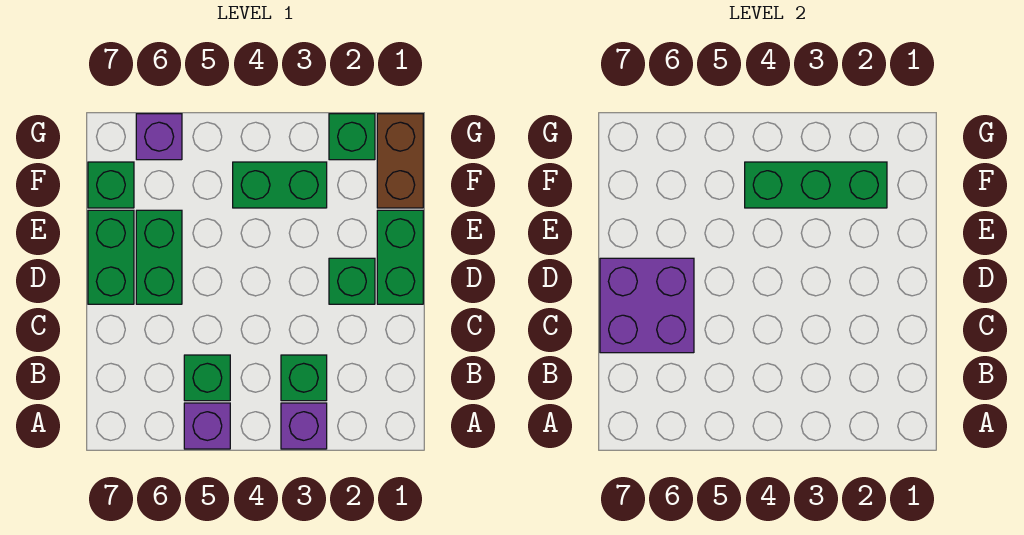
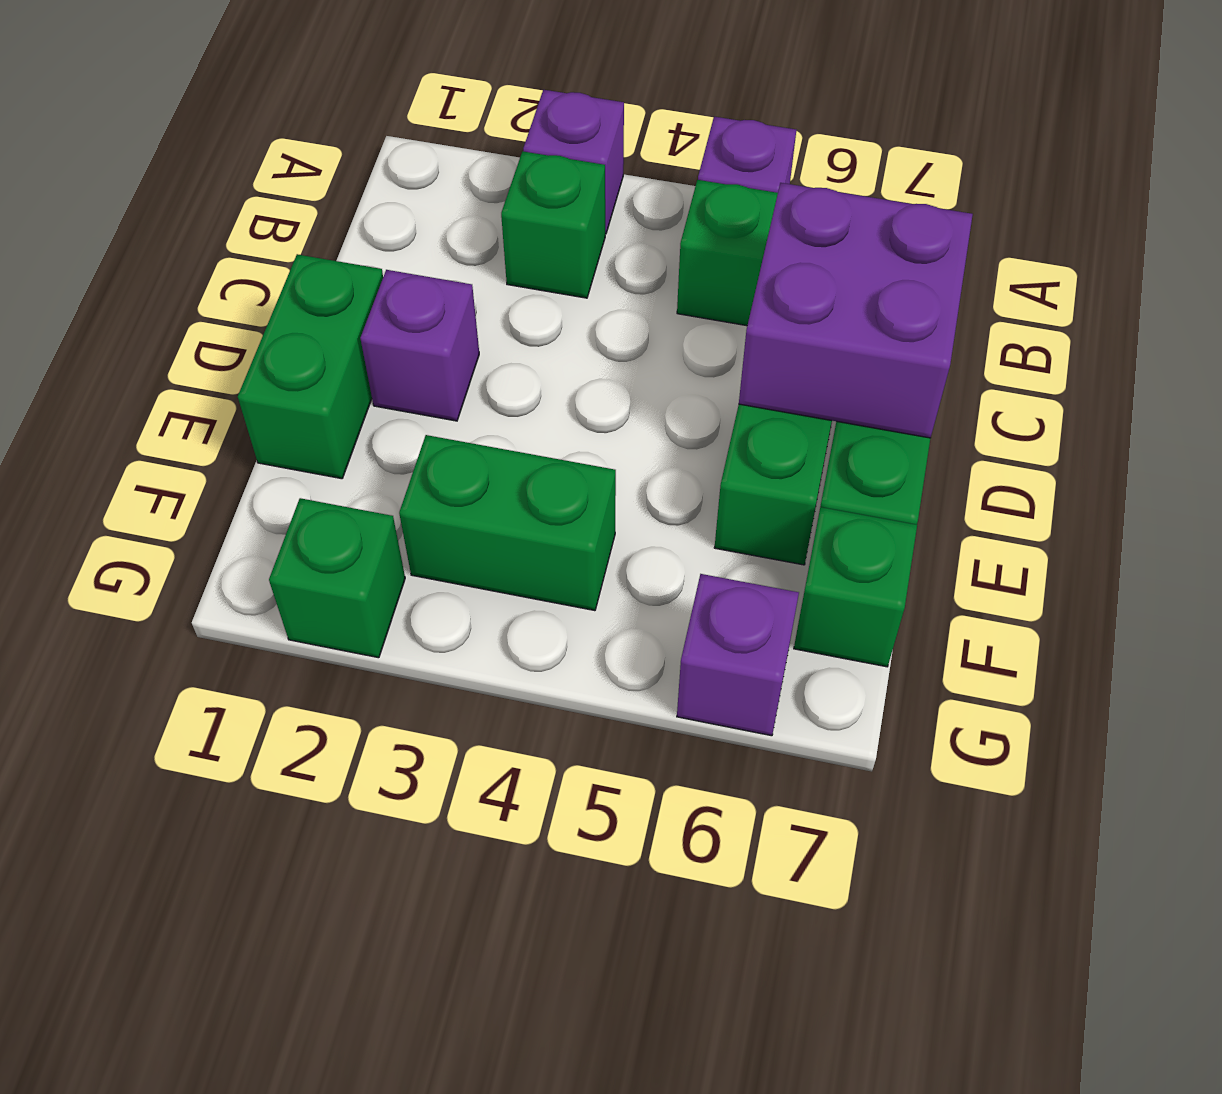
green brick D2 level 1 -> purple brick D2 level 1
brown brick F1:G1 level 1 -> none
green brick F2:F4 level 2 -> none

